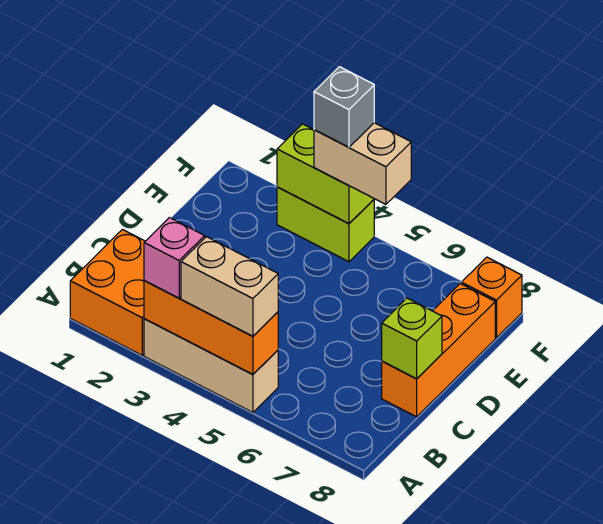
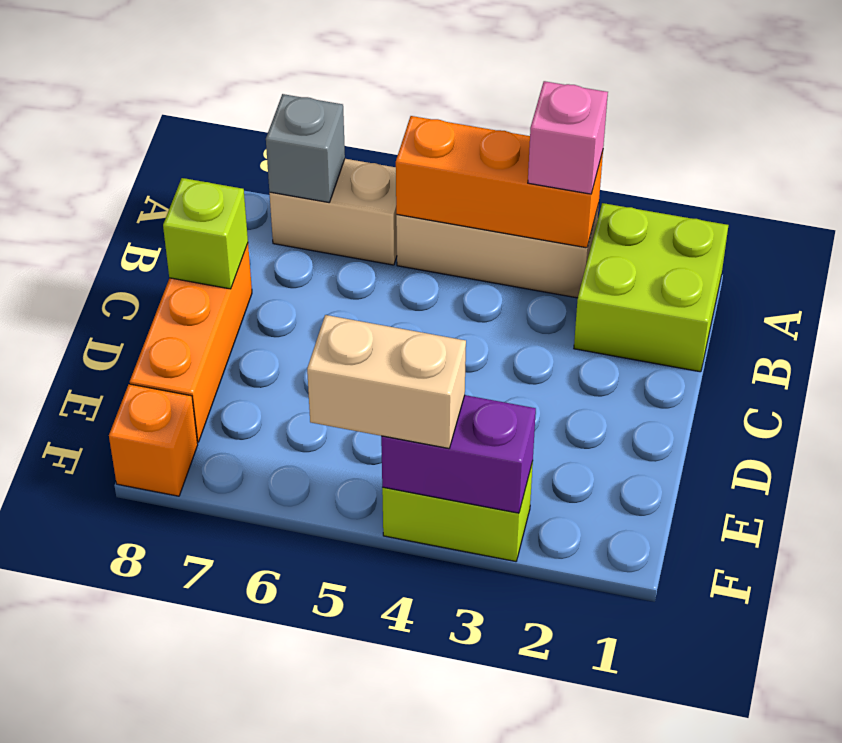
orange brick A1:B2 level 1 -> lime brick A1:B2 level 1
tan brick A4:A5 level 3 -> tan brick A6:A7 level 1
lime brick F3:F4 level 2 -> purple brick F3:F4 level 2
grey brick F4 level 4 -> grey brick A7 level 2

